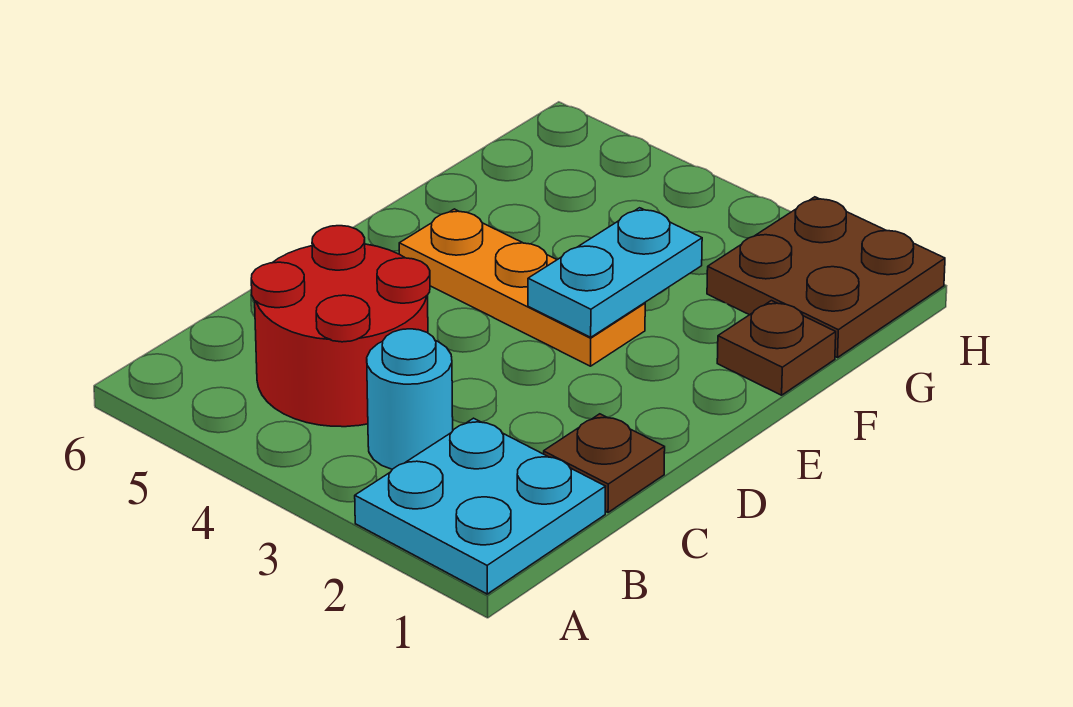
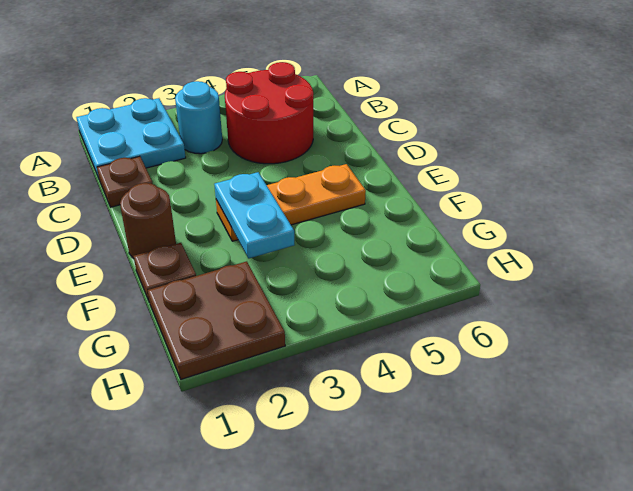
none -> brown round brick E1 level 1

